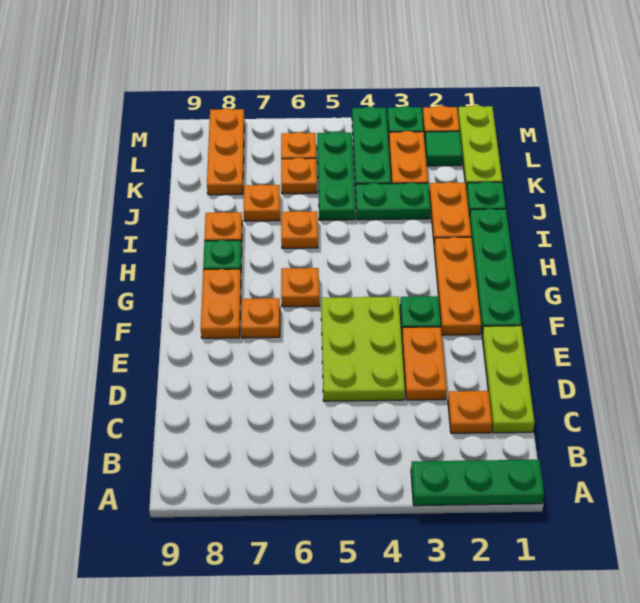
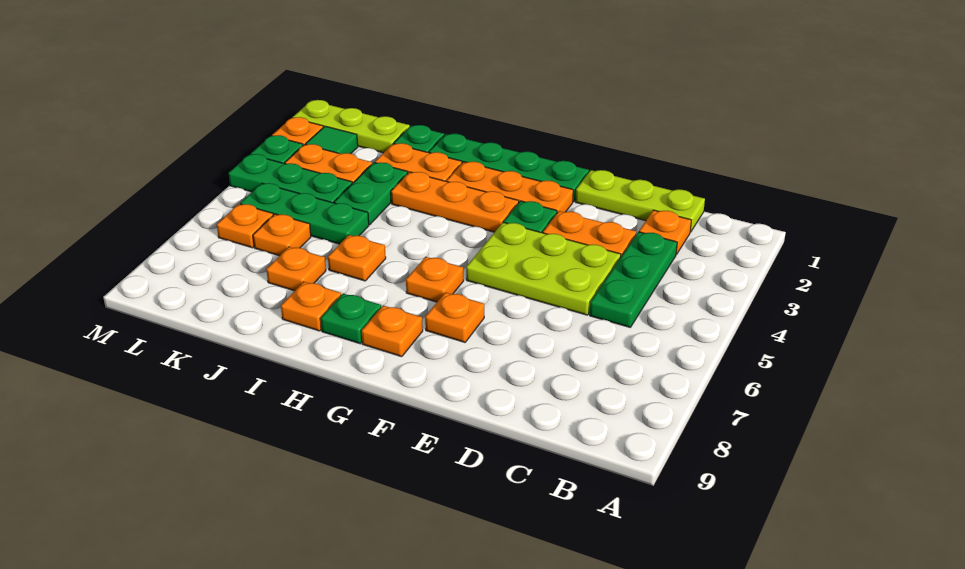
green plate A1:A3 level 1 -> green plate C3:C5 level 1
orange plate F8:G8 level 1 -> orange plate G8 level 1
orange plate K8:M8 level 1 -> orange plate G3:I3 level 1

